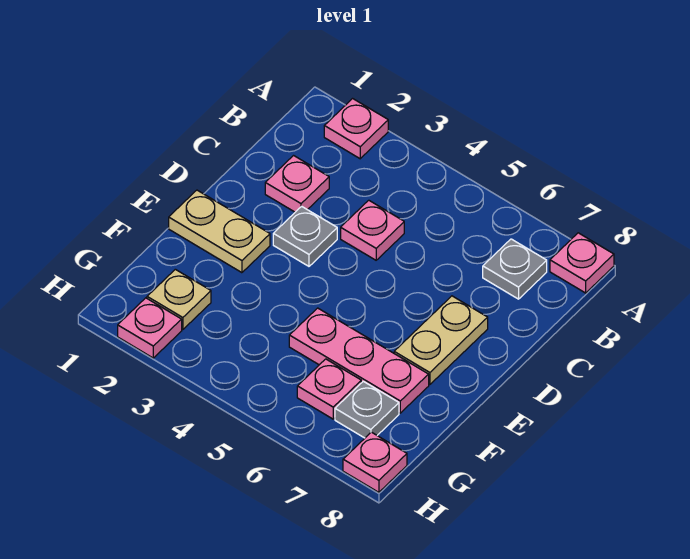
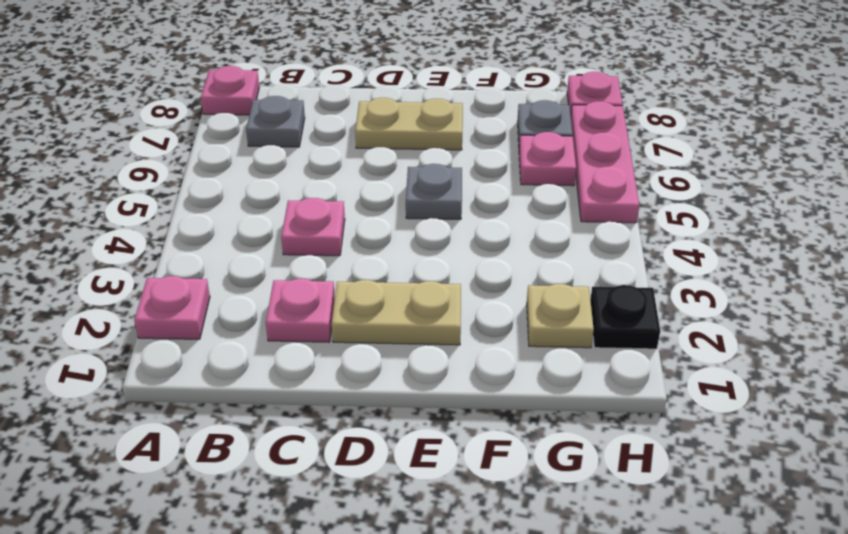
grey plate D3 level 1 -> grey plate E5 level 1
tan plate E1:E2 level 1 -> tan plate D2:E2 level 1
pink plate F5:F7 level 1 -> pink plate H5:H7 level 1
pink plate H2 level 1 -> black plate H2 level 1

